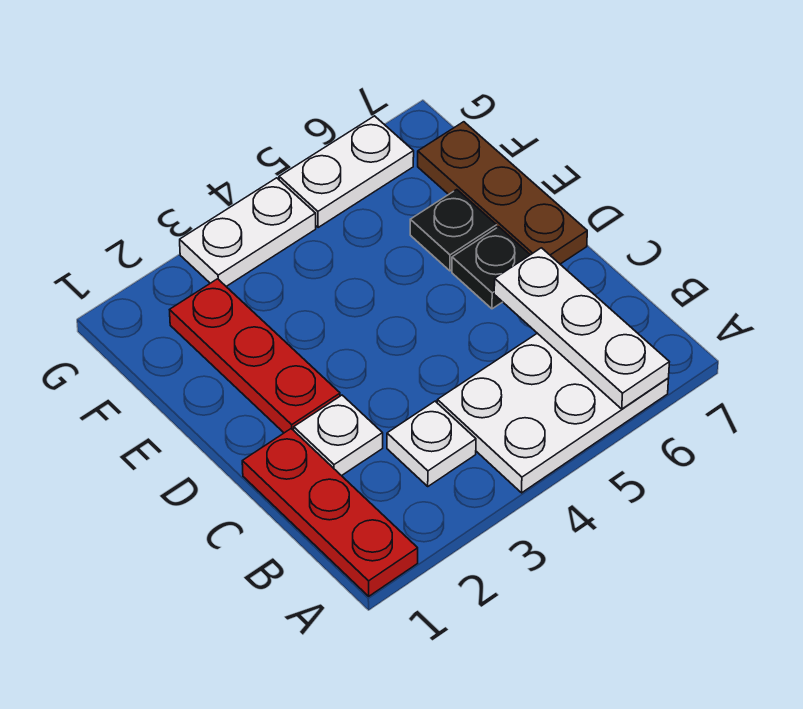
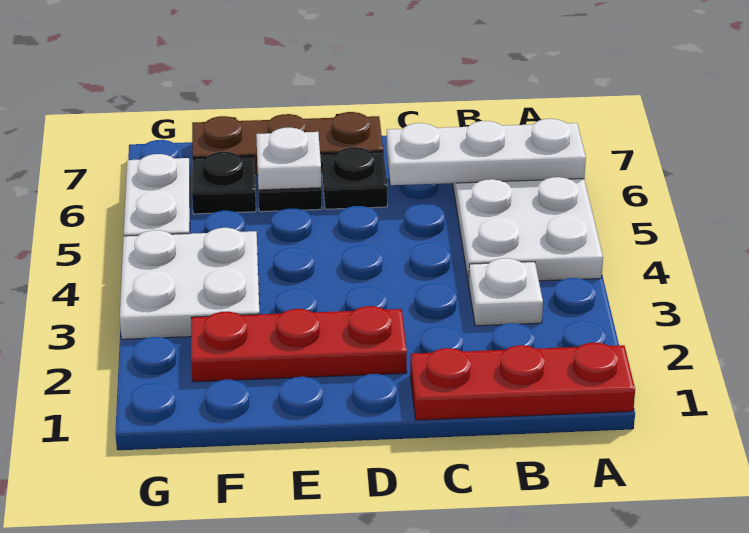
white plate C2 level 1 -> white plate E6 level 2
none -> black plate F6 level 1
white plate G3:G4 level 1 -> white plate F3:G4 level 1

